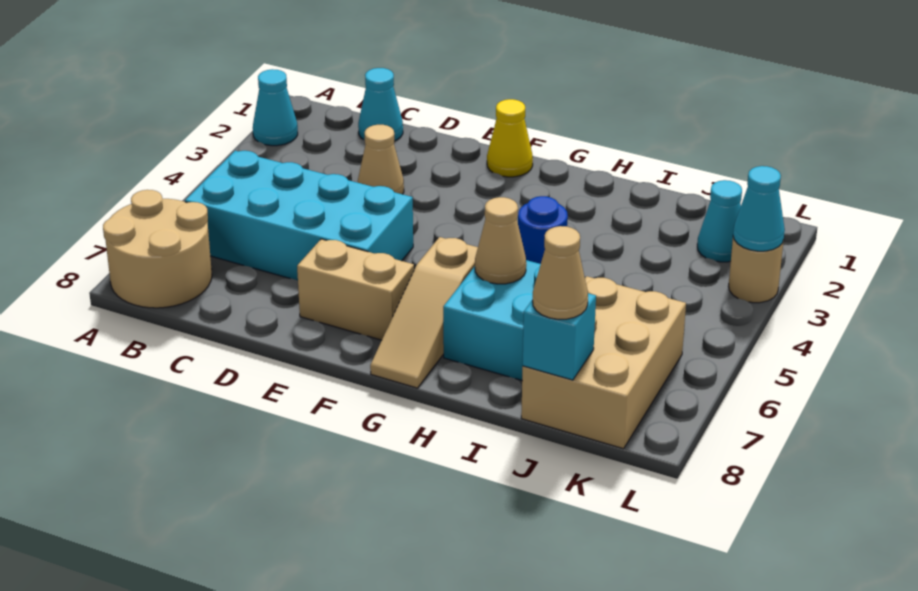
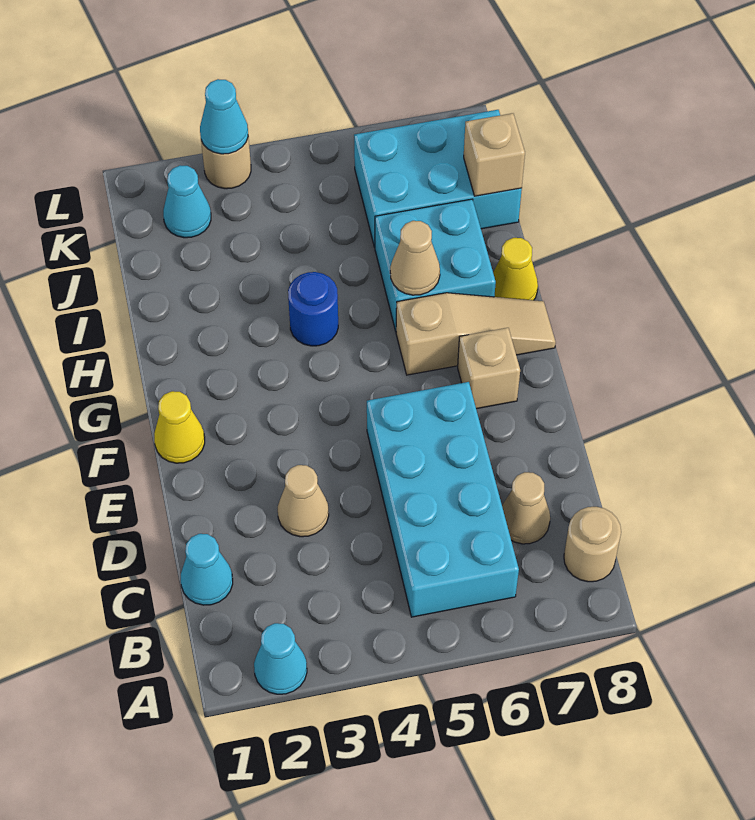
tan round brick A7:B8 level 1 -> tan round brick B8 level 1
tan brick E7:F7 level 1 -> tan brick F7 level 1
none -> yellow cone H8 level 1
tan brick J6:K8 level 1 -> cyan brick J6:K8 level 1
cyan brick J8 level 2 -> tan brick J8 level 2
tan cone J8 level 3 -> tan cone C7 level 1

